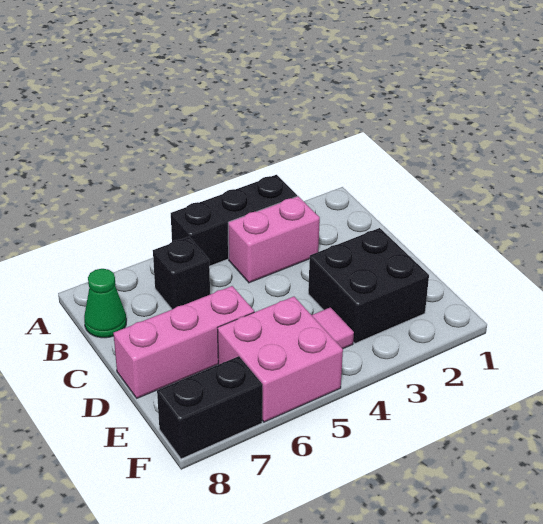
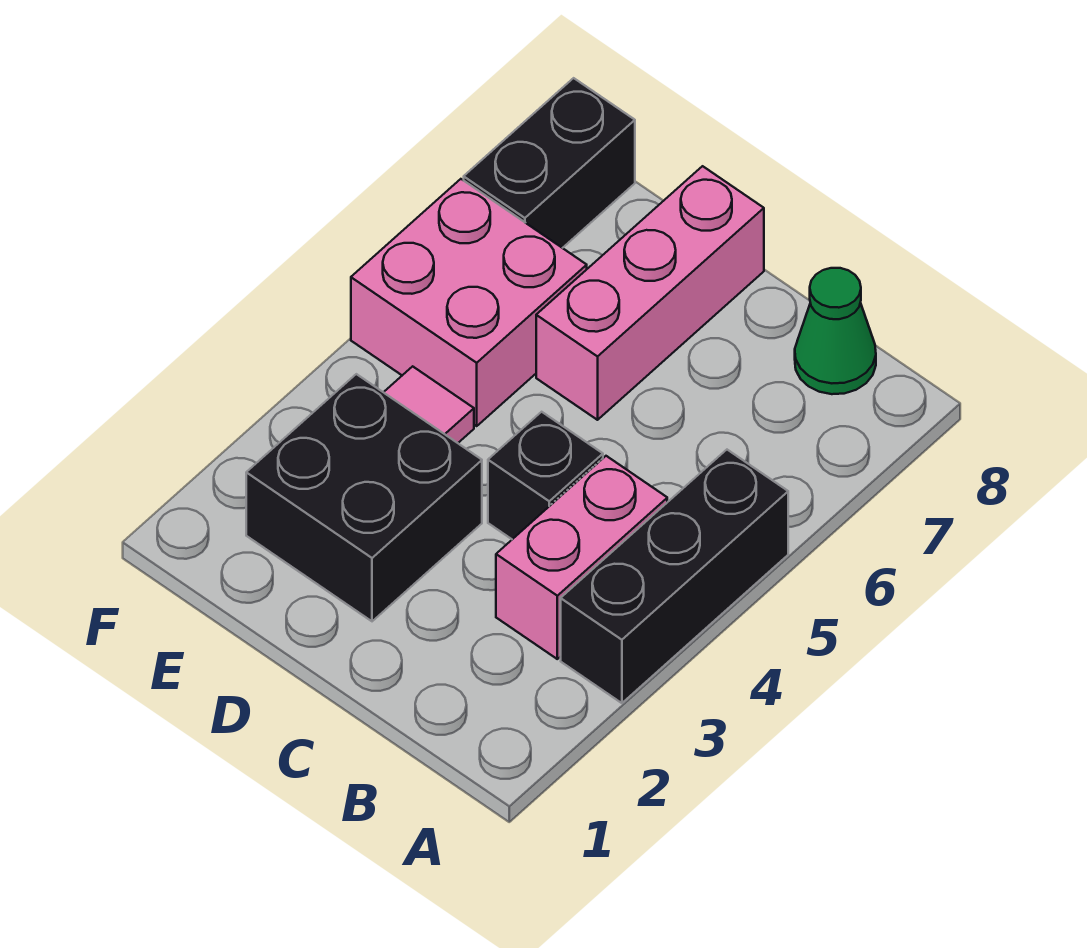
black brick B6 level 1 -> black brick C4 level 1

